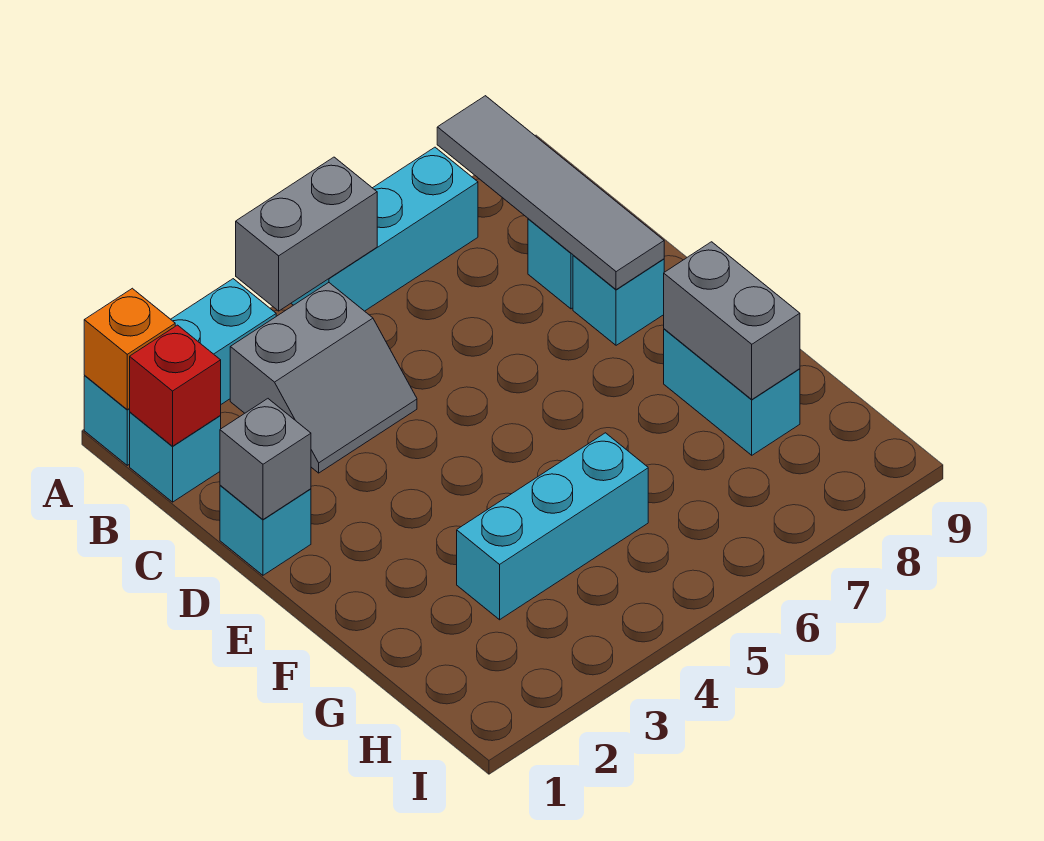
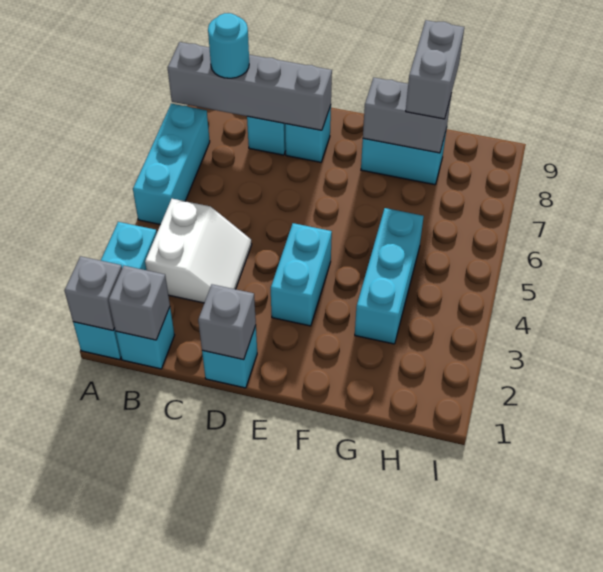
orange brick A1 level 2 -> grey brick A1 level 2
grey brick A4:A5 level 2 -> grey brick G8:G9 level 3
grey tile A8:D8 level 2 -> grey brick A8:D8 level 2
red brick B1 level 2 -> grey brick B1 level 2
grey slope B3:C4 level 1 top B -> white slope B3:C4 level 1 top B
none -> cyan round brick B8 level 3
none -> cyan brick E3:E4 level 1

